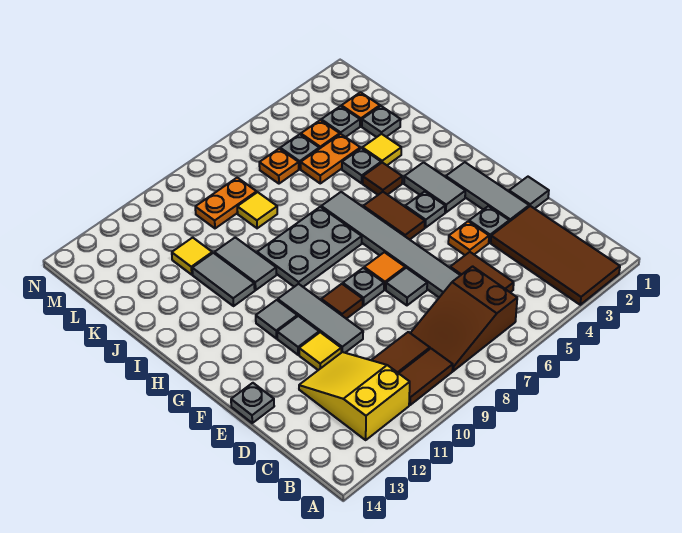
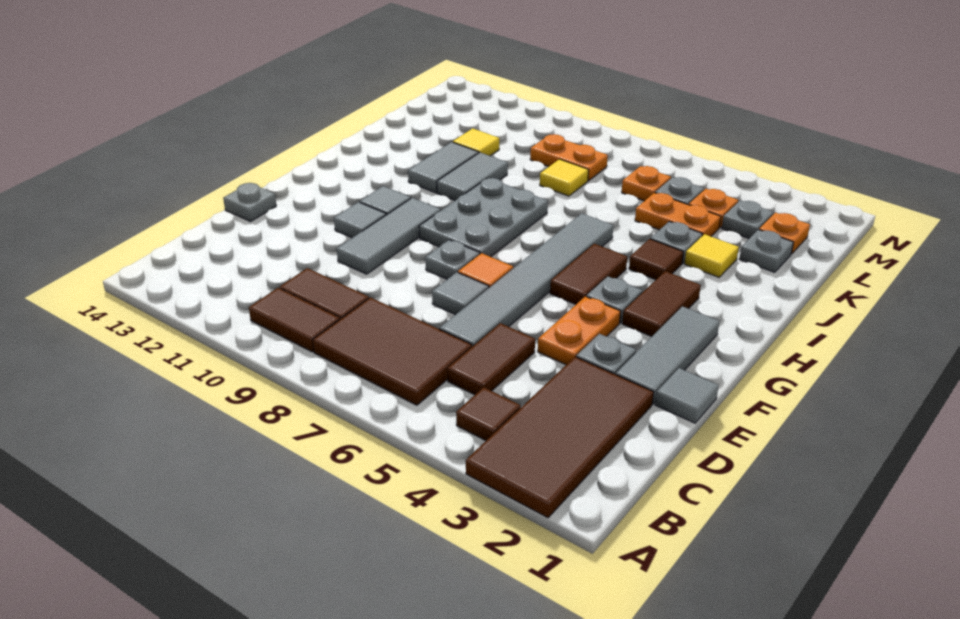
brown slope B6:C8 level 1 top 6 -> brown tile B6:C8 level 1
yellow slope B11:D12 level 1 top B -> none
orange plate E4 level 1 -> orange plate E4:F4 level 1
yellow tile E11 level 1 -> none
brown tile F9 level 1 -> brown tile B4 level 1
grey tile G3:H3 level 1 -> brown tile G3:H3 level 1
grey plate H7:I9 level 1 -> grey plate G8:I9 level 1

